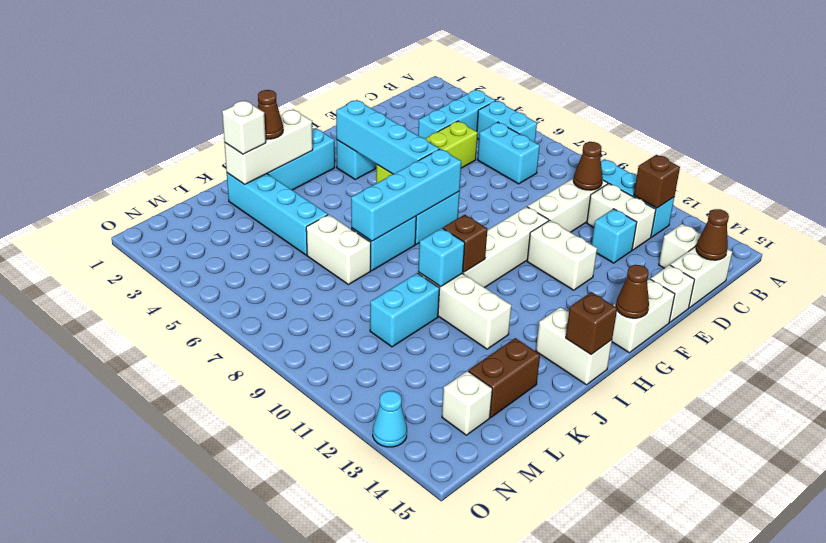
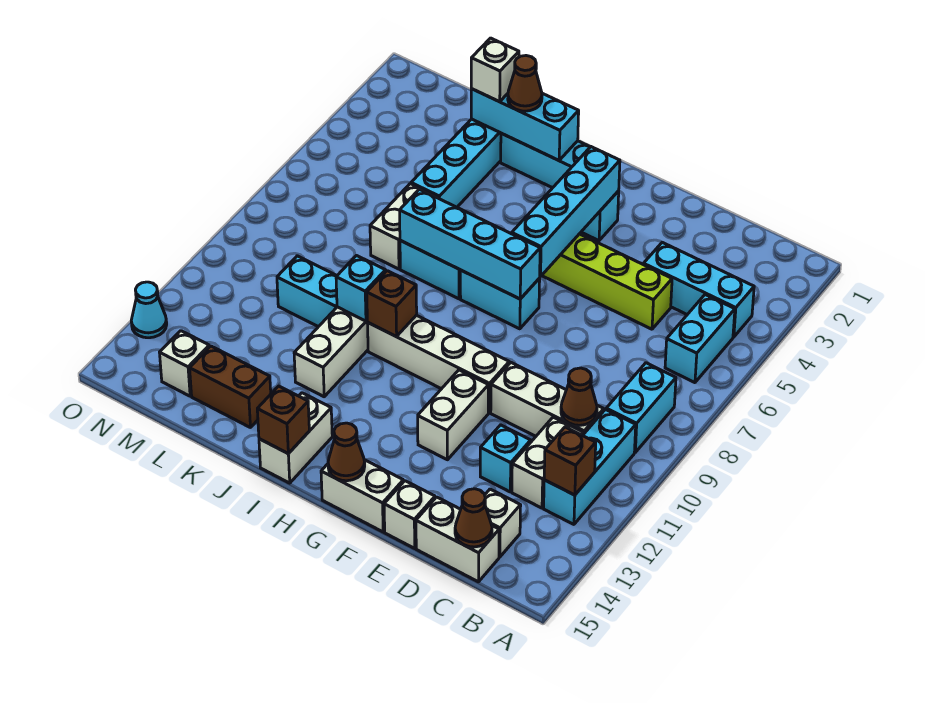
cyan brick C6:C7 level 1 -> cyan brick B8:B9 level 1
white brick I2:K2 level 2 -> cyan brick I2:K2 level 2

